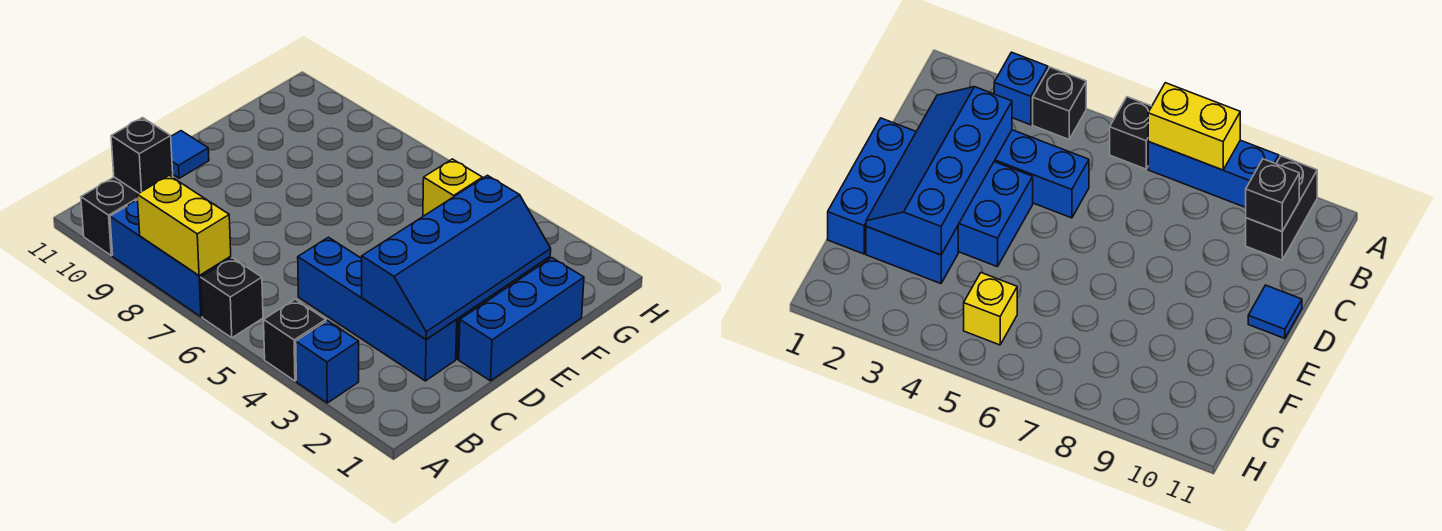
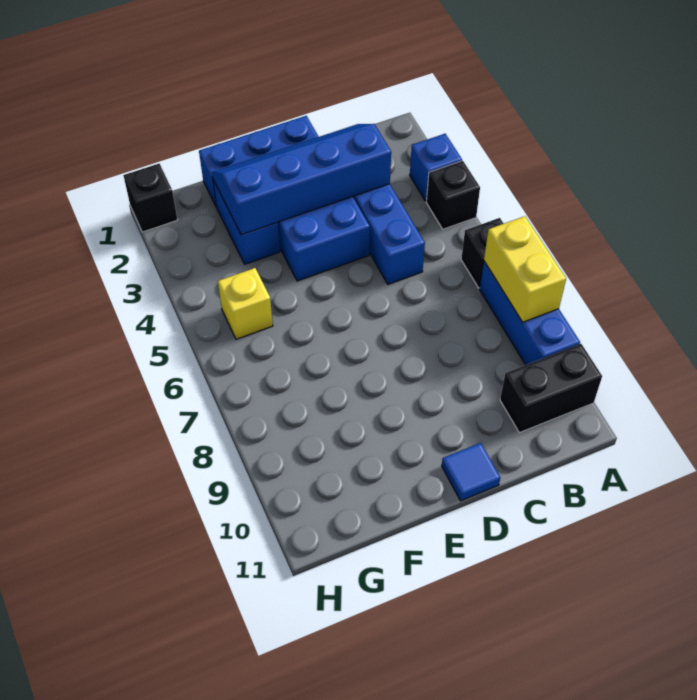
black brick B10 level 2 -> black brick H1 level 1

